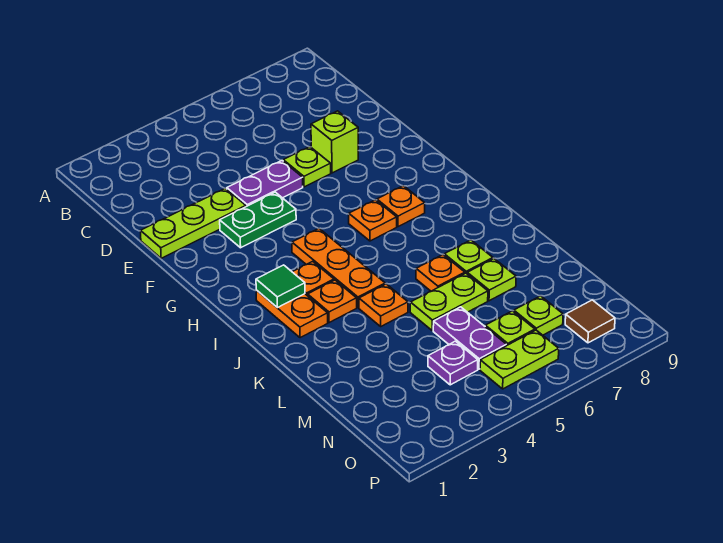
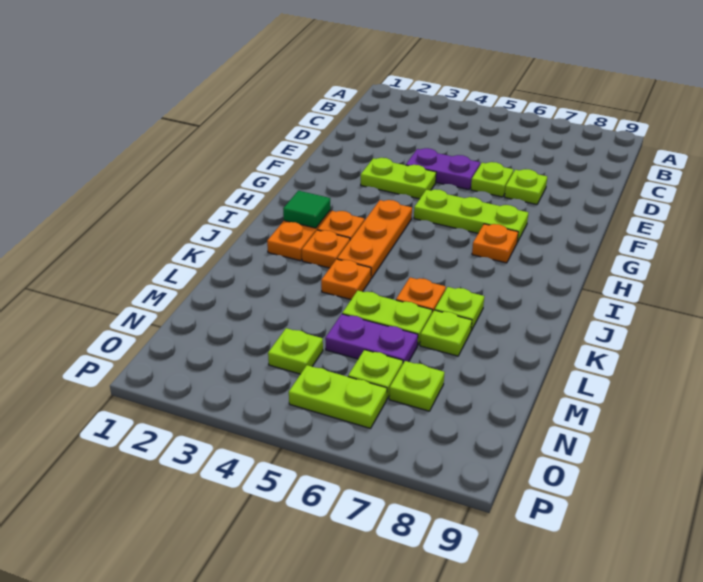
lime plate E1:E3 level 1 -> lime plate G5:G7 level 1
lime brick E7 level 1 -> lime plate E7 level 1
green plate F3:F4 level 1 -> lime plate F3:F4 level 1
orange plate H6 level 1 -> none
purple plate M5:N5 level 1 -> purple plate M5:M6 level 1
purple plate N4 level 1 -> lime plate N4 level 1
brown tile O8 level 1 -> none

